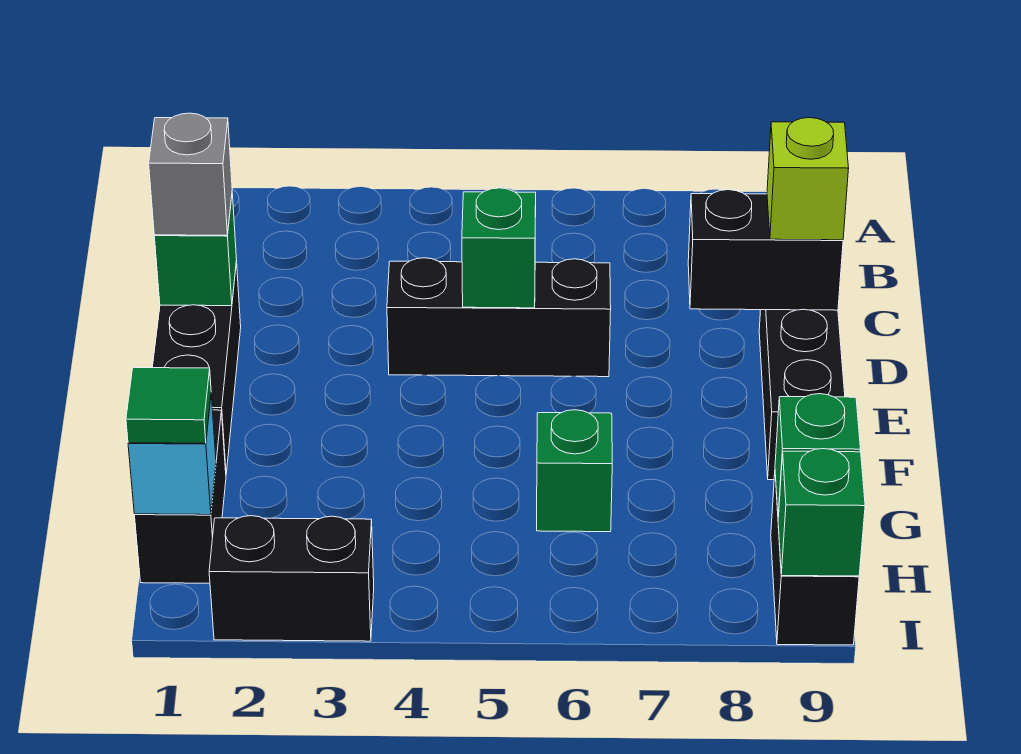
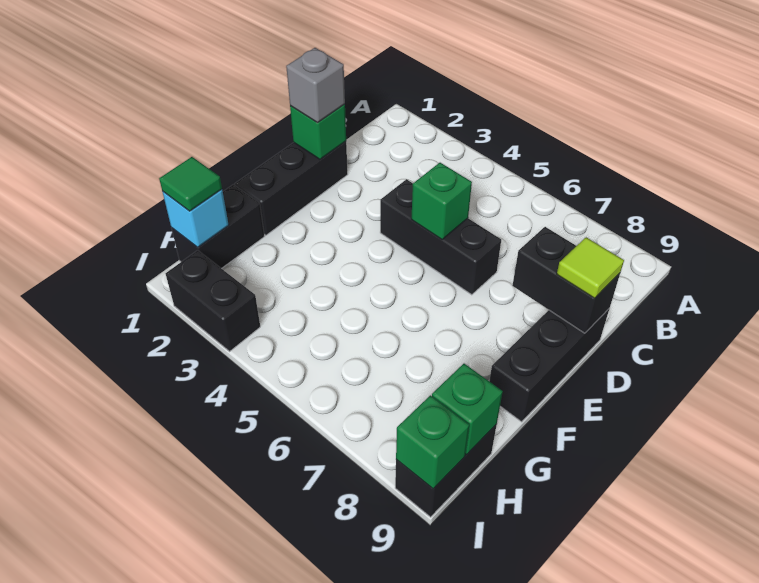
lime brick D9 level 3 -> lime tile D9 level 3
green brick G6 level 1 -> none

